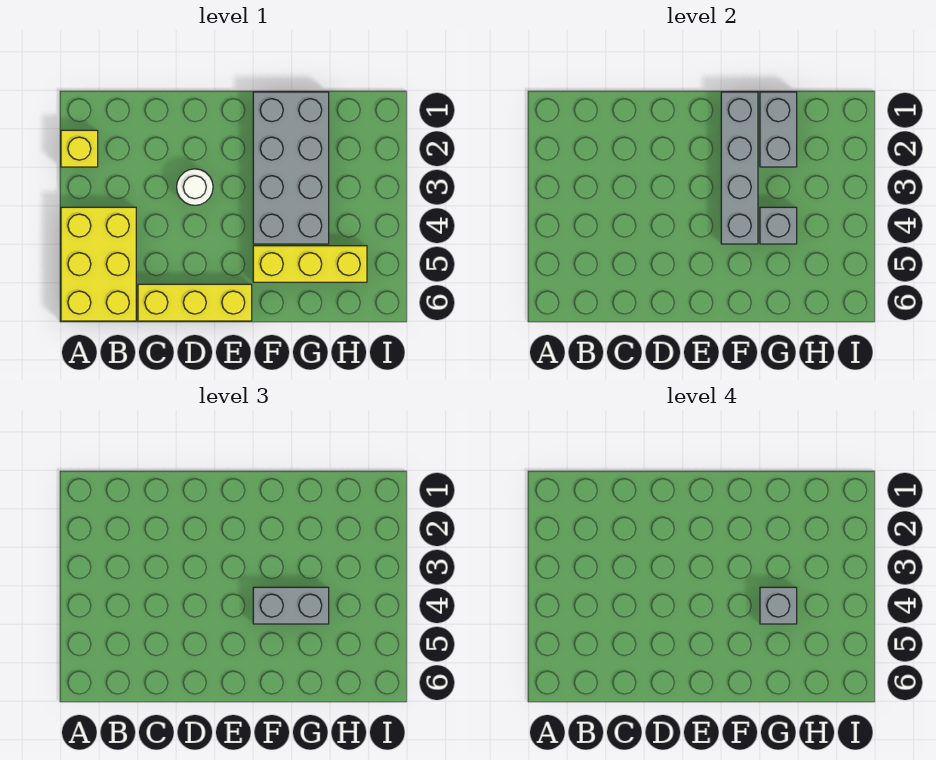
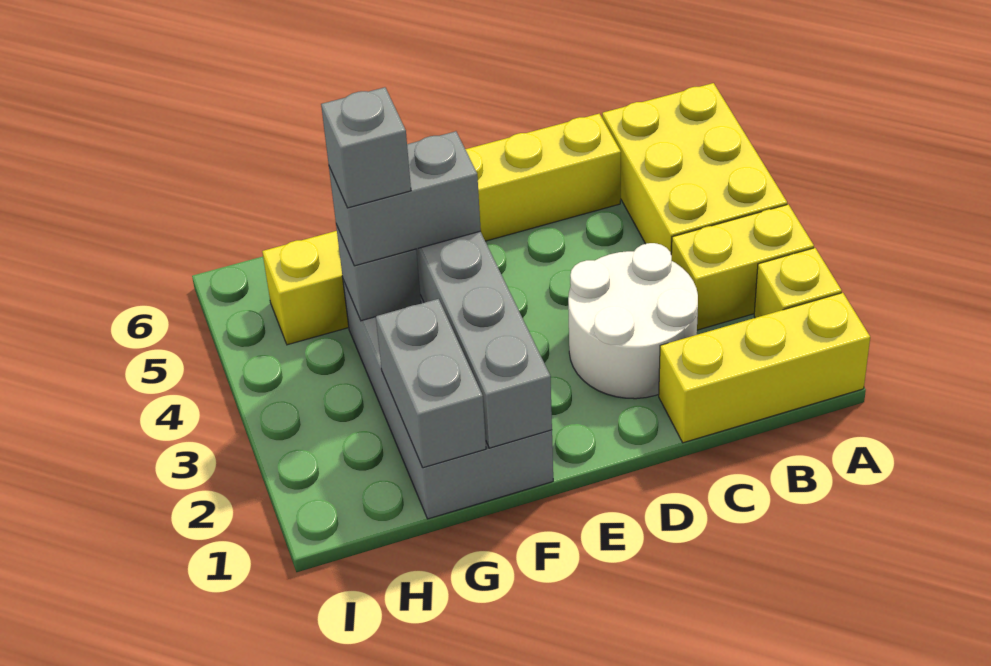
none -> yellow brick A1:C1 level 1
none -> yellow brick A3:B3 level 1
white round brick D3 level 1 -> white round brick C2:D3 level 1

